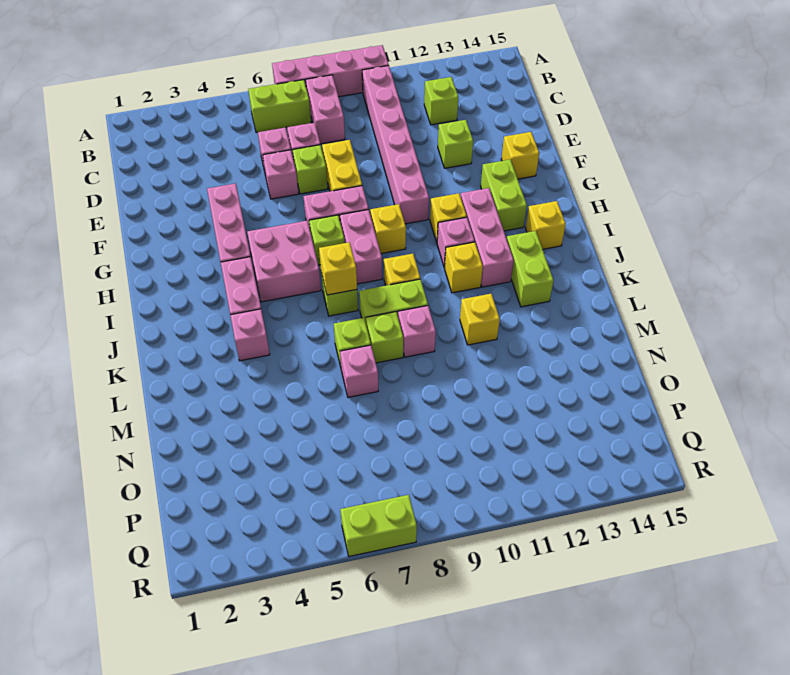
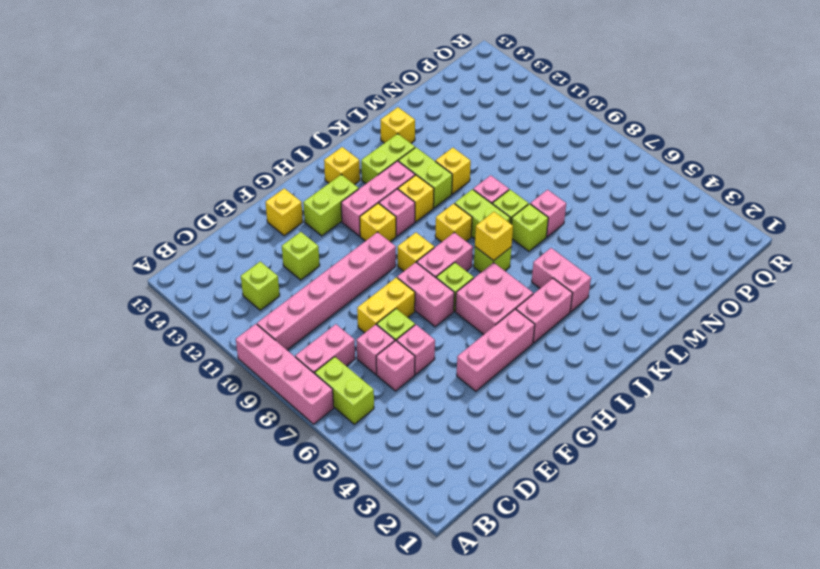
pink brick K4 level 1 -> pink brick K4:K5 level 1
none -> yellow brick L14 level 1
lime brick R6:R7 level 1 -> lime brick K11:K12 level 1

